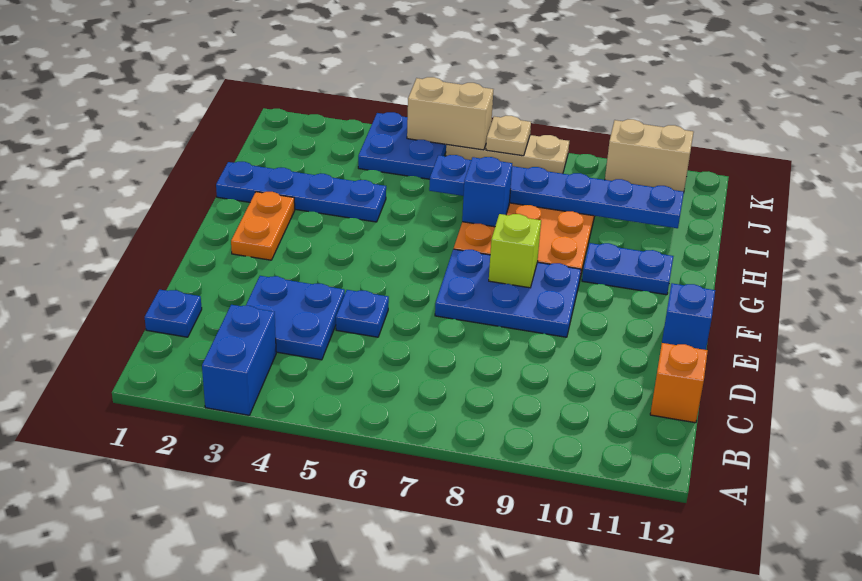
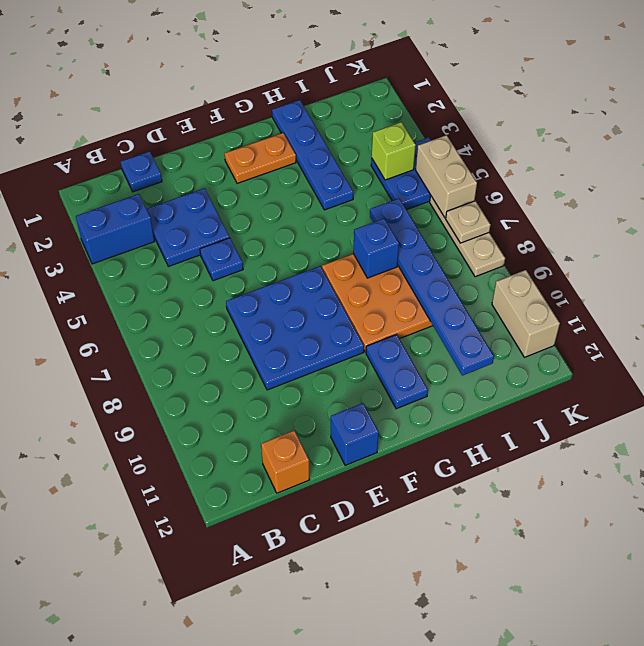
blue plate E7:F9 level 1 -> blue plate D7:F9 level 1
lime brick F8 level 2 -> lime brick J4 level 2

